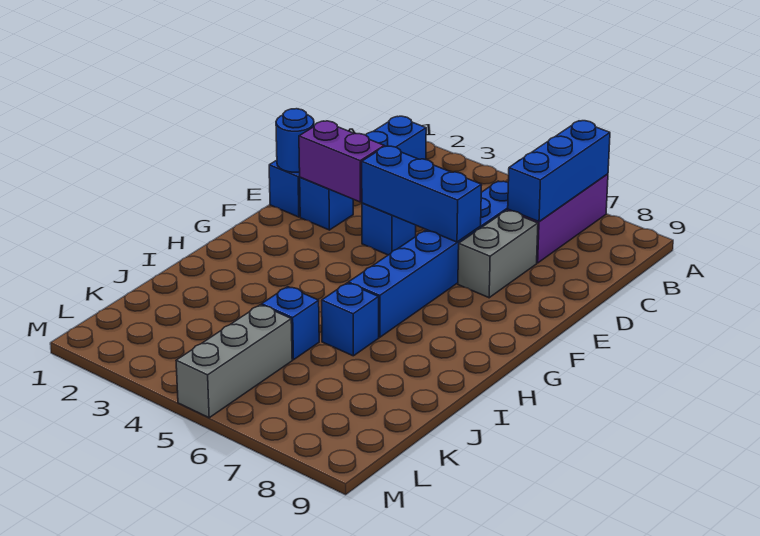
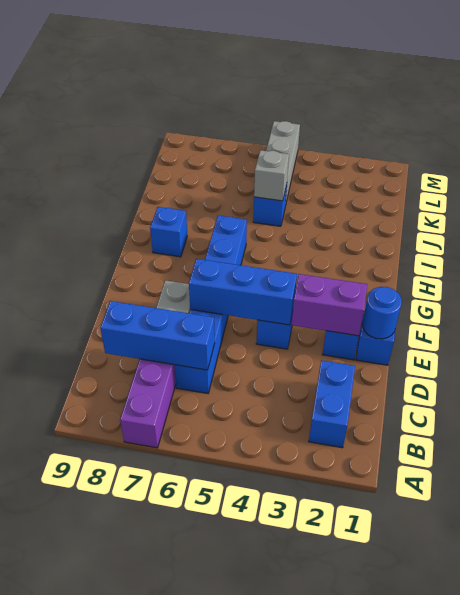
blue brick A7:C7 level 2 -> blue brick C6:C8 level 2
blue brick I6 level 1 -> blue brick H8 level 1
none -> grey brick J5 level 2

